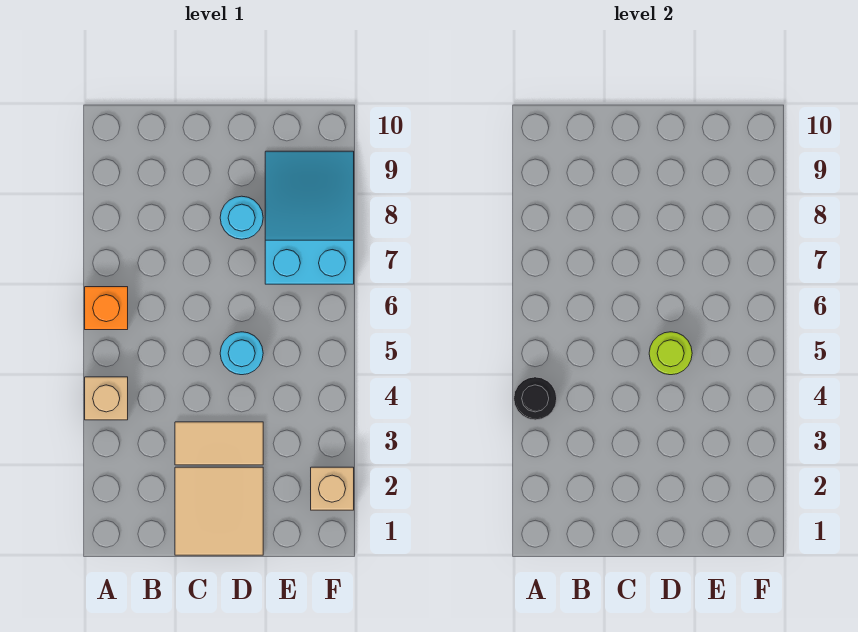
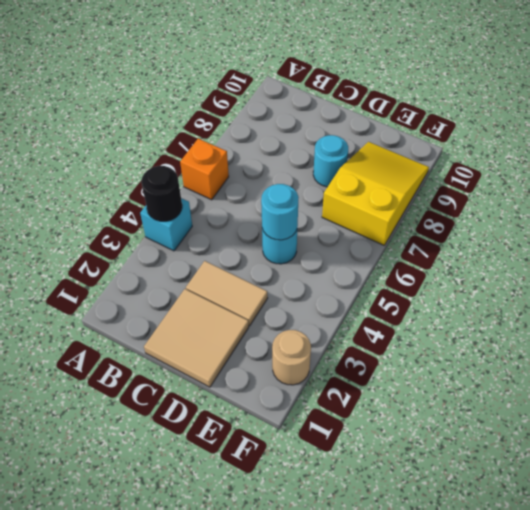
tan brick A4 level 1 -> cyan brick A4 level 1
lime round brick D5 level 2 -> cyan round brick D5 level 2
cyan slope E7:F9 level 1 top 7 -> yellow slope E7:F9 level 1 top 7
tan brick F2 level 1 -> tan round brick F2 level 1

